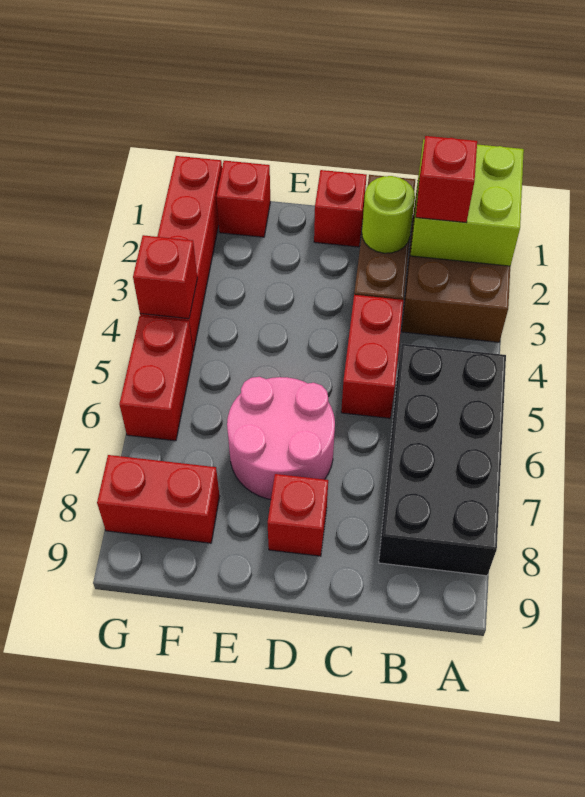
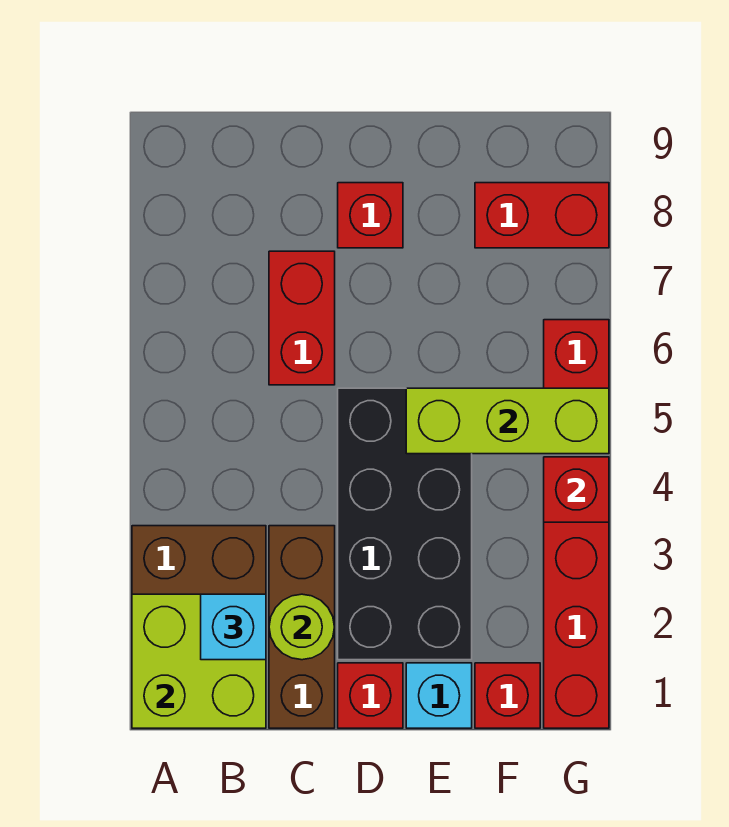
black brick A5:B8 level 1 -> black brick D2:E5 level 1
red brick B2 level 3 -> cyan brick B2 level 3
red brick C4:C5 level 1 -> red brick C6:C7 level 1
pink round brick D6:E7 level 1 -> none
none -> cyan brick E1 level 1
none -> lime brick E5:G5 level 2

